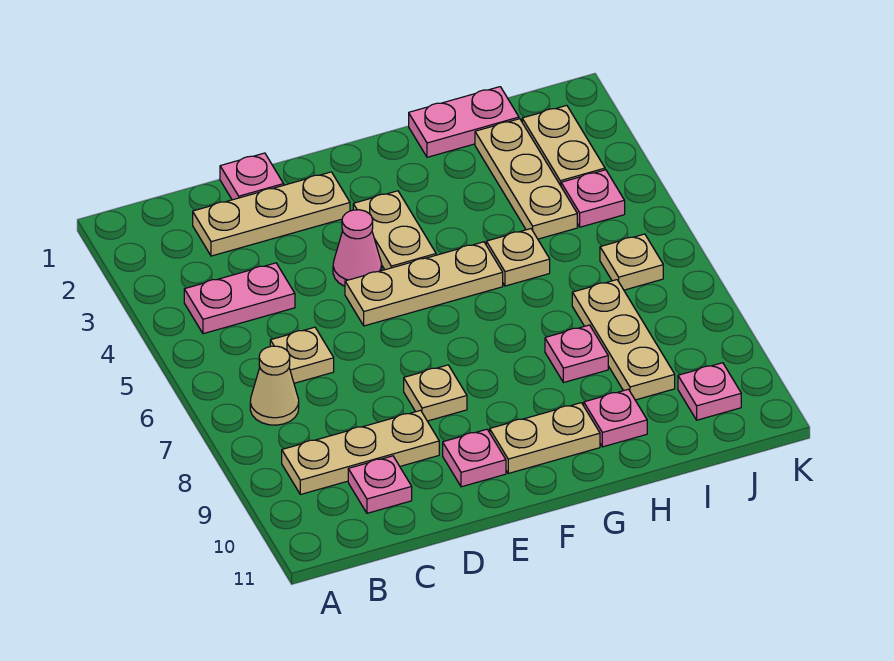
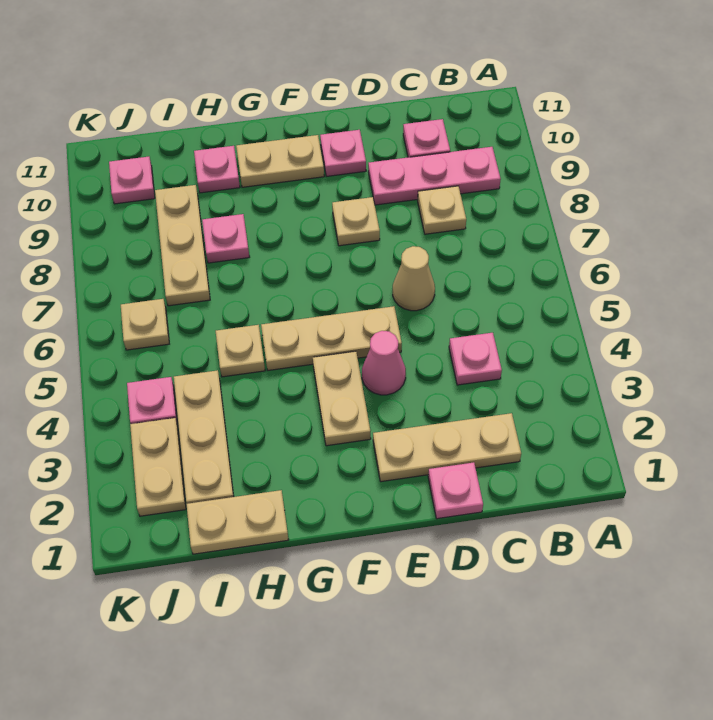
pink plate B4:C4 level 1 -> pink plate C4 level 1
tan cone B7 level 1 -> tan cone D6 level 1
tan plate B9:D9 level 1 -> pink plate B9:D9 level 1
tan plate C6 level 1 -> tan plate C8 level 1
pink plate H1:I1 level 1 -> tan plate H1:I1 level 1

